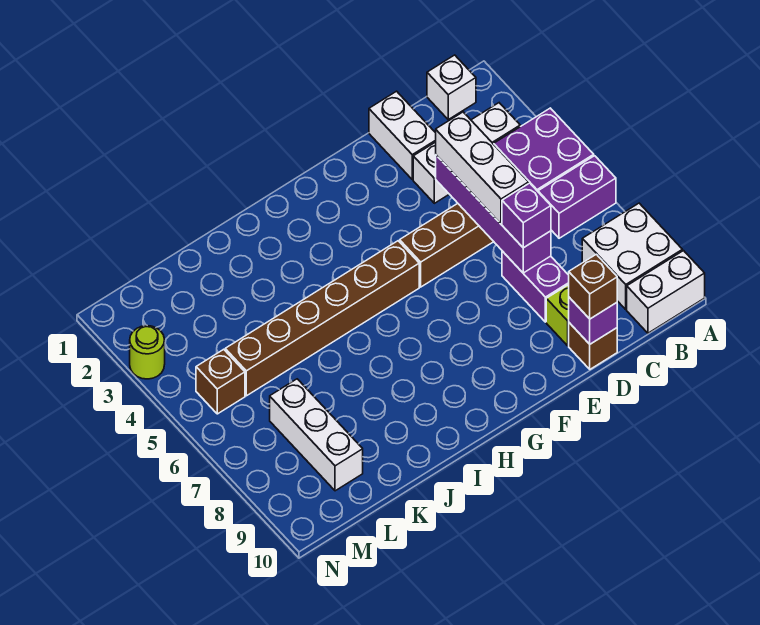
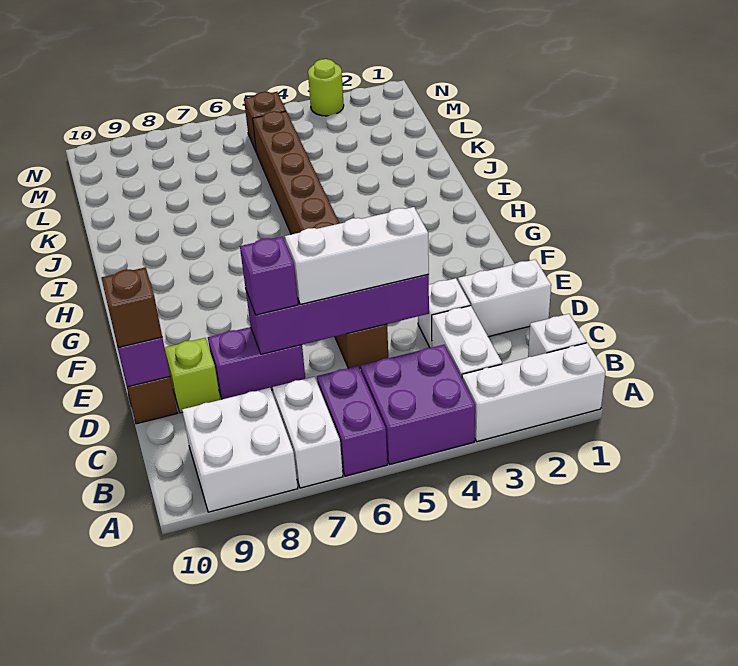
white brick A10:B10 level 1 -> white brick A7:B7 level 1
white brick L7:L9 level 1 -> white brick A1:A3 level 1

